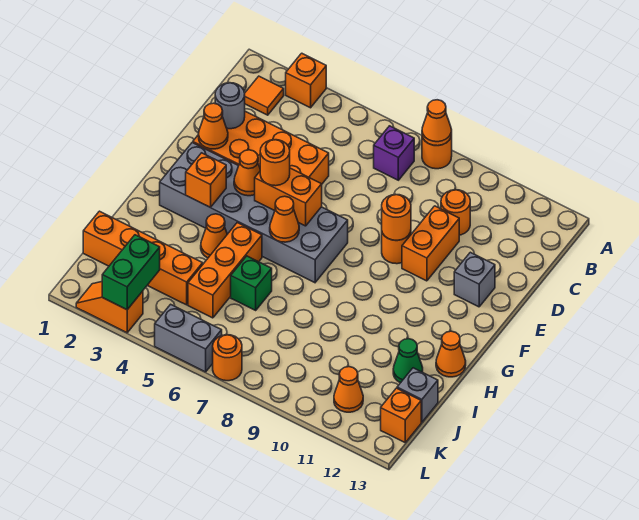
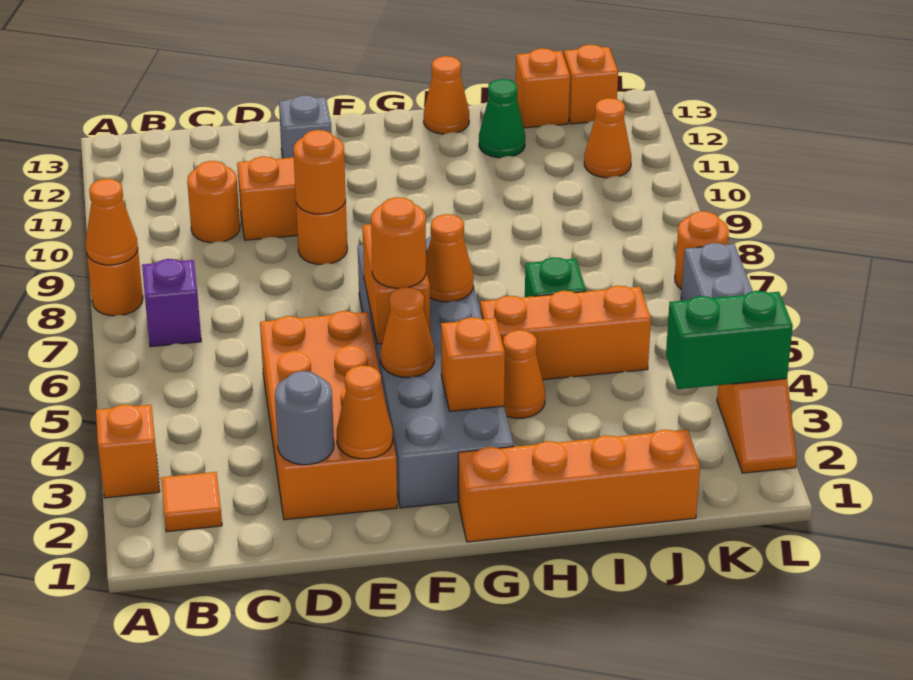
orange brick J1:J4 level 1 -> orange brick G1:J1 level 1
grey brick J13 level 1 -> orange brick J13 level 1

